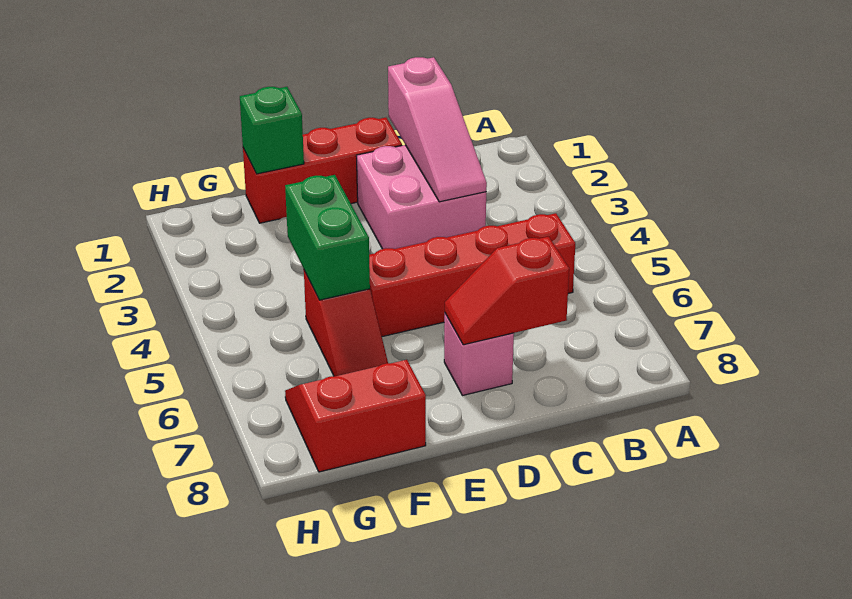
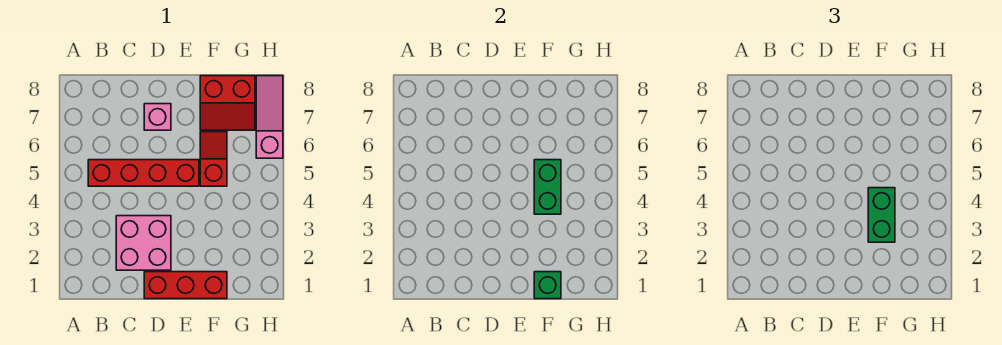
pink slope C1:C3 level 2 top 1 -> pink slope H6:H8 level 1 top 6
red slope C7:D7 level 2 top C -> none
none -> green brick F3:F4 level 3

